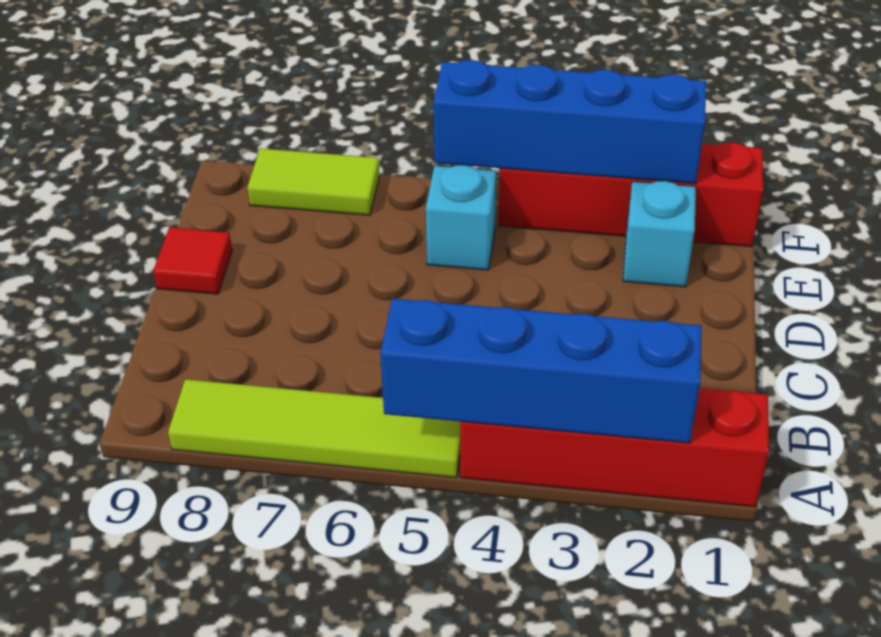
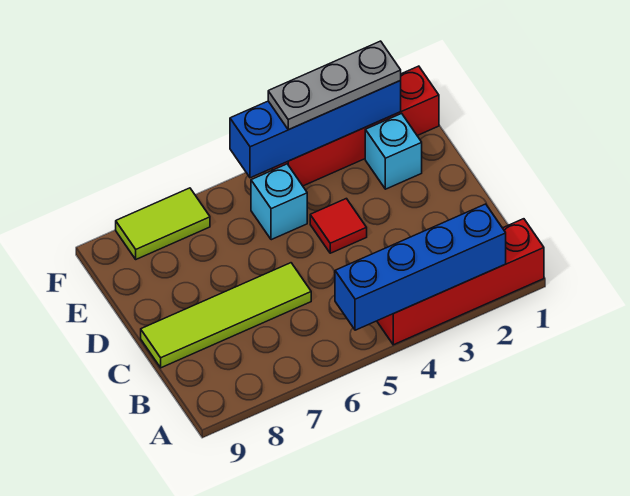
lime tile A5:A8 level 1 -> lime tile C6:C9 level 1
red tile D9 level 1 -> red tile D4 level 1
none -> grey plate F2:F4 level 3

